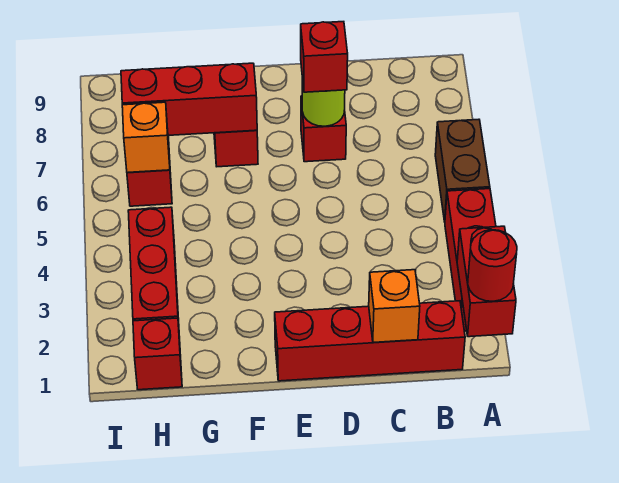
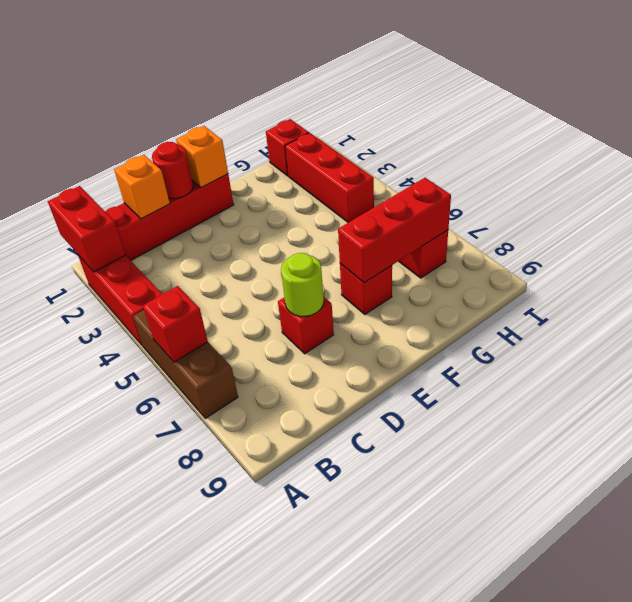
red round brick A1 level 3 -> red round brick D1 level 2
brown brick A5:A6 level 1 -> brown brick A5:A7 level 1
red brick D7 level 3 -> red brick A6 level 2
orange brick H6 level 2 -> orange brick E1 level 2

